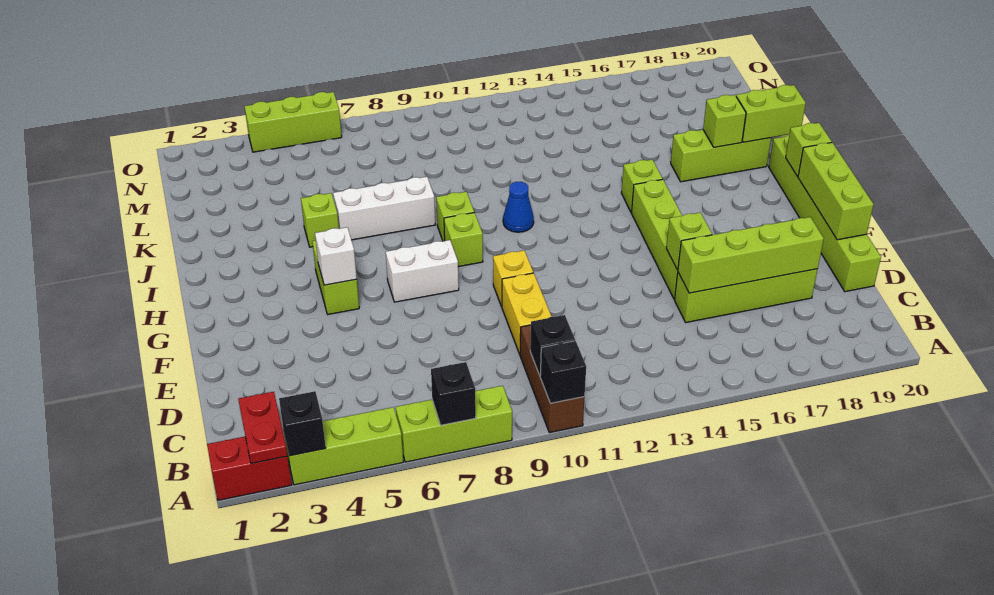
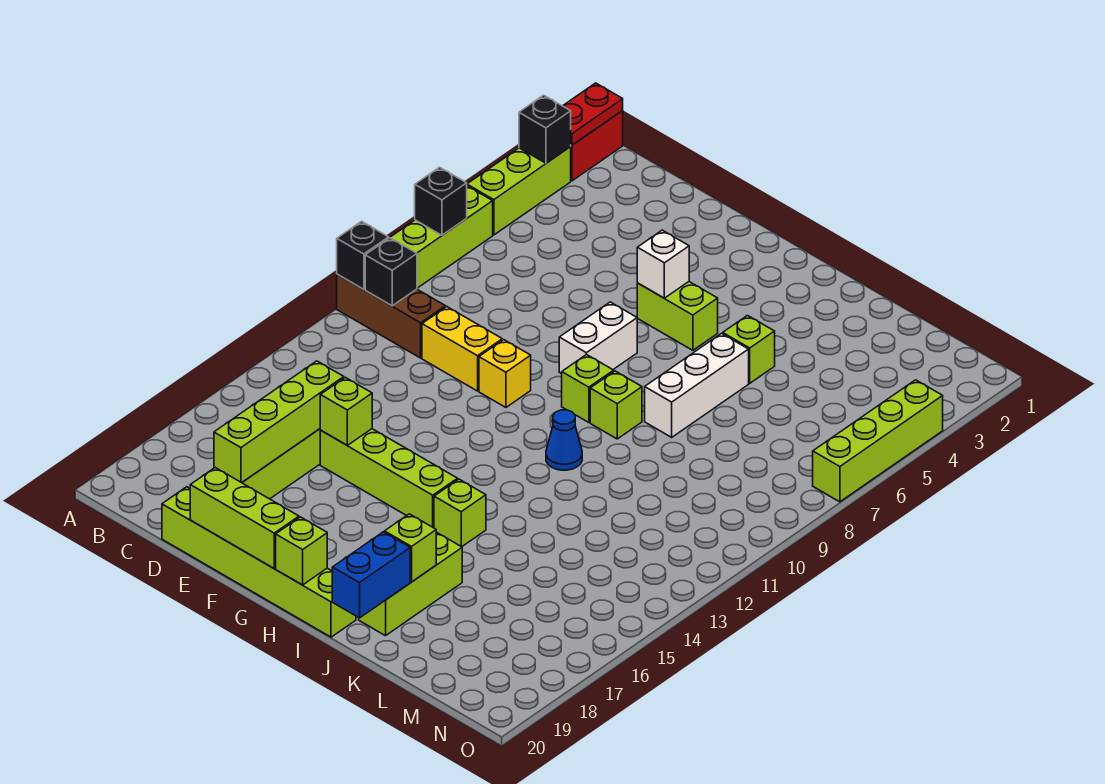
red plate A2:B2 level 2 -> red plate A1:A2 level 2
lime brick J19:J20 level 2 -> blue brick J19:J20 level 2
lime brick O4:O6 level 1 -> lime brick O4:O7 level 1

